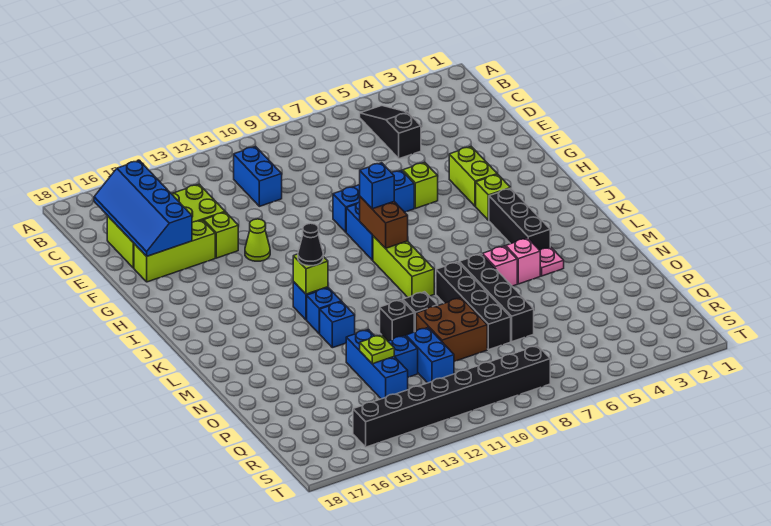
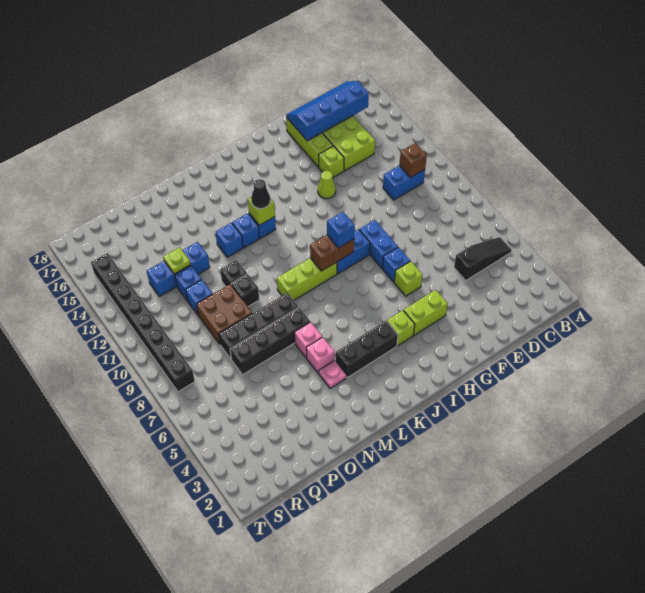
none -> brown brick C11 level 2
blue brick P11:Q11 level 1 -> blue brick P11 level 1

